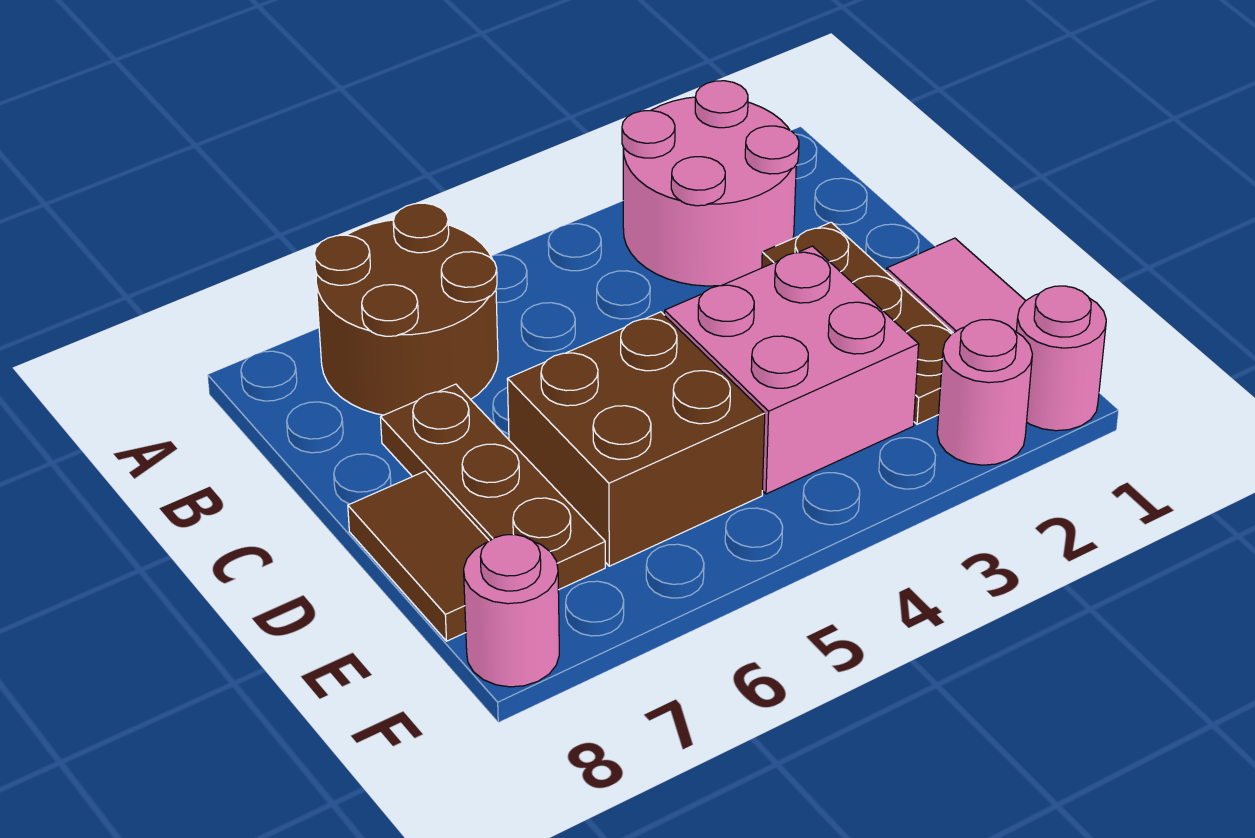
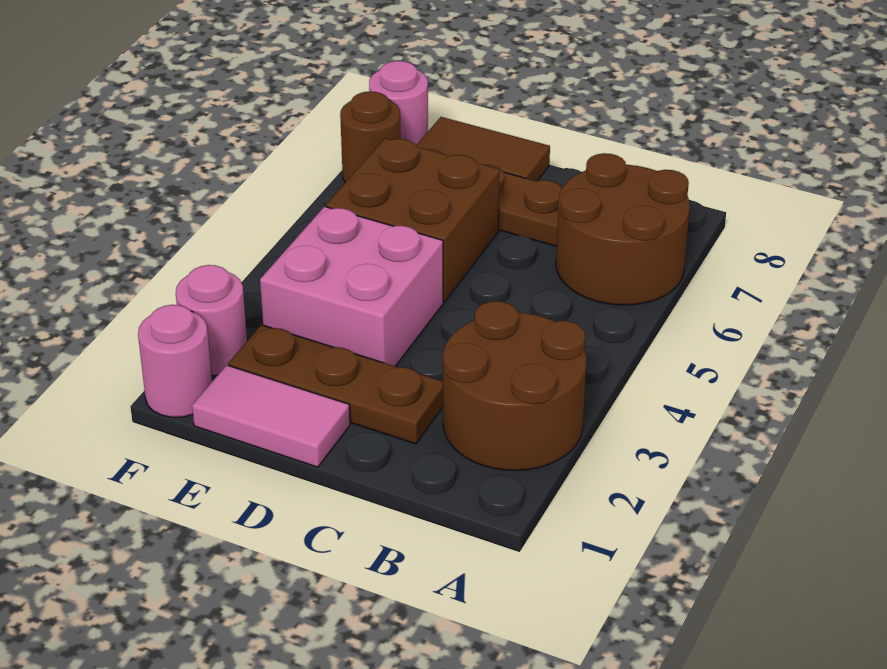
pink round brick A2:B3 level 1 -> brown round brick A2:B3 level 1
none -> brown round brick F7 level 1

